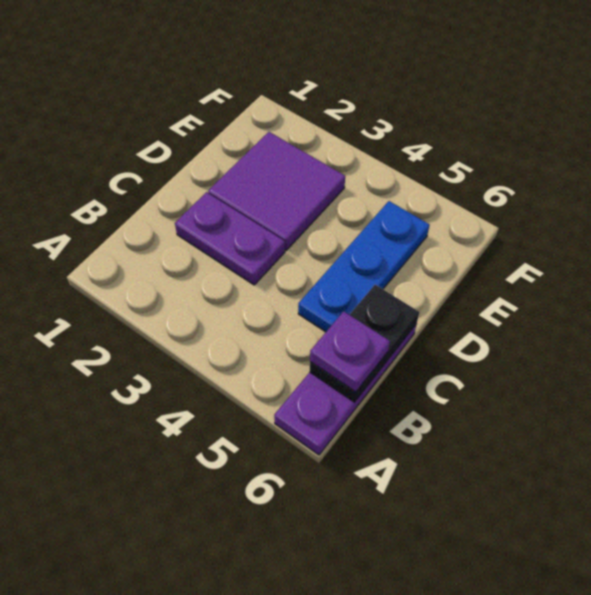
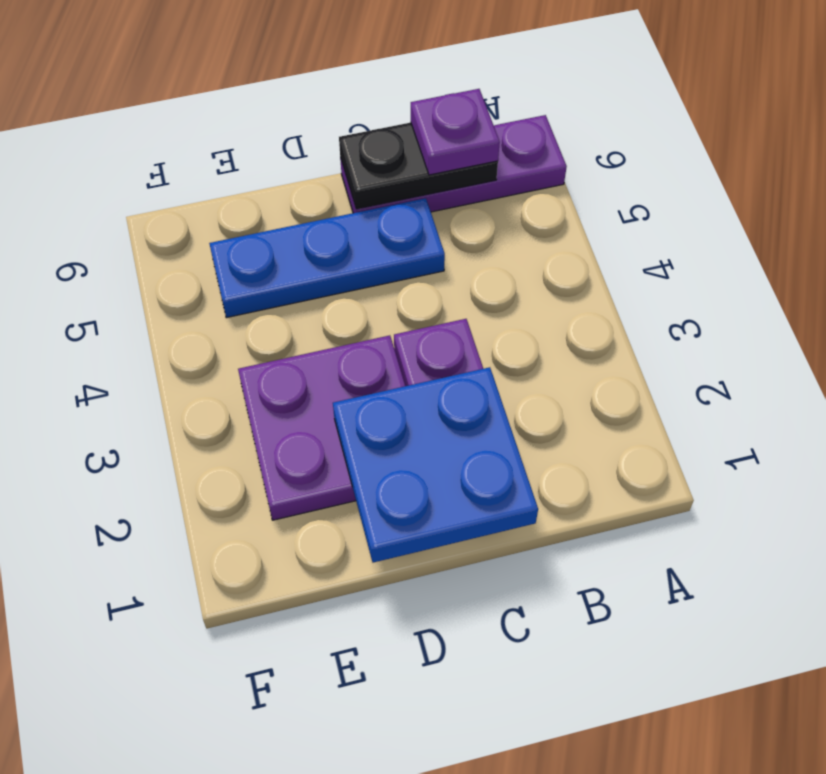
none -> blue plate C1:D2 level 2
purple tile D2:E3 level 1 -> purple plate D2:E3 level 1

